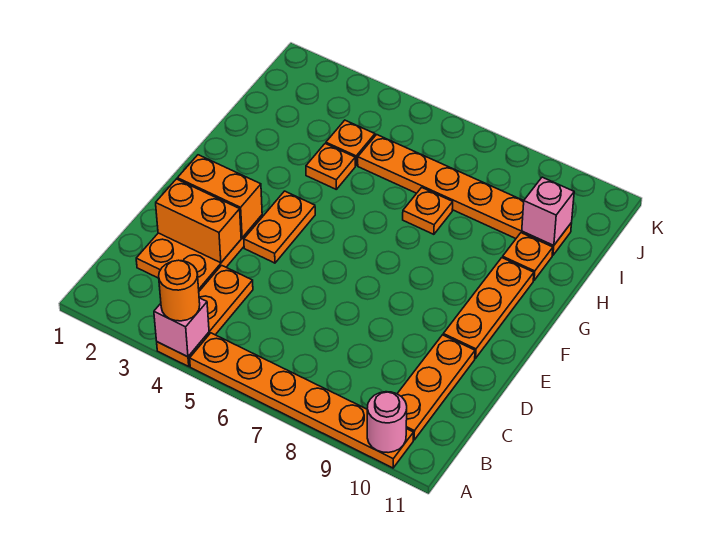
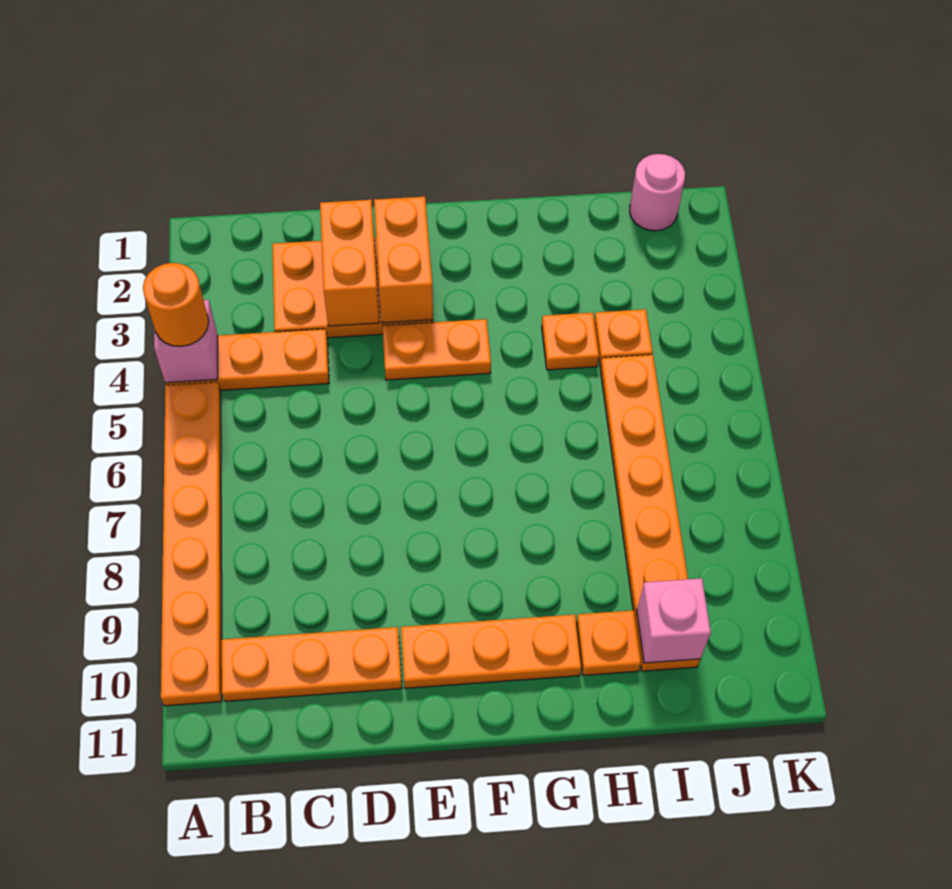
pink round brick A10 level 2 -> pink round brick J1 level 1
orange plate H7 level 1 -> none

